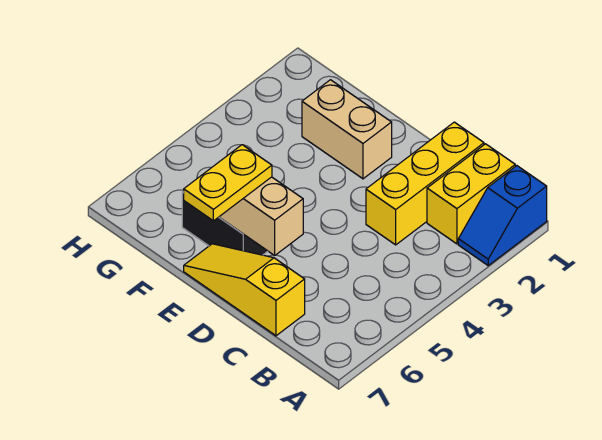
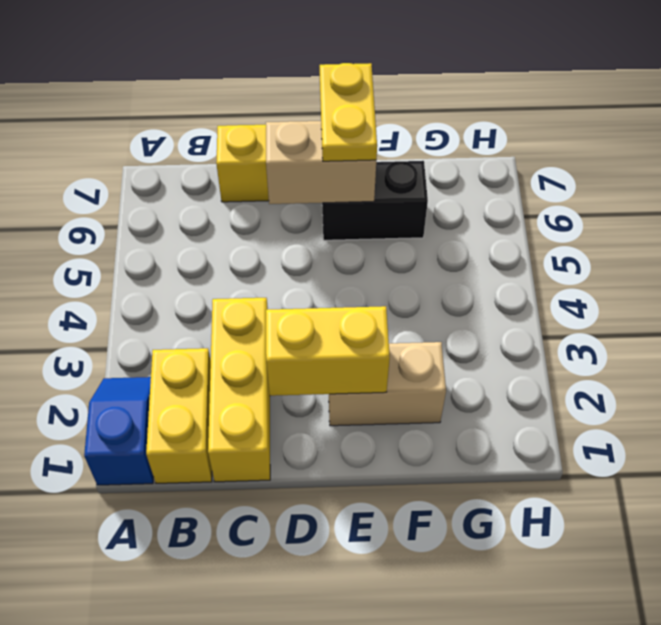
none -> yellow brick D2:E2 level 2

